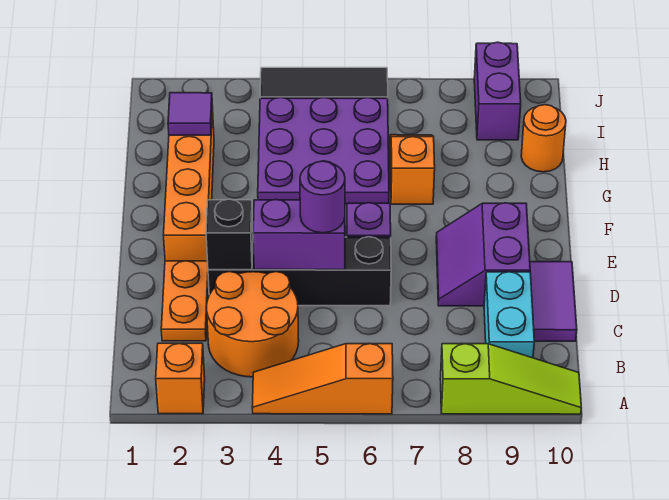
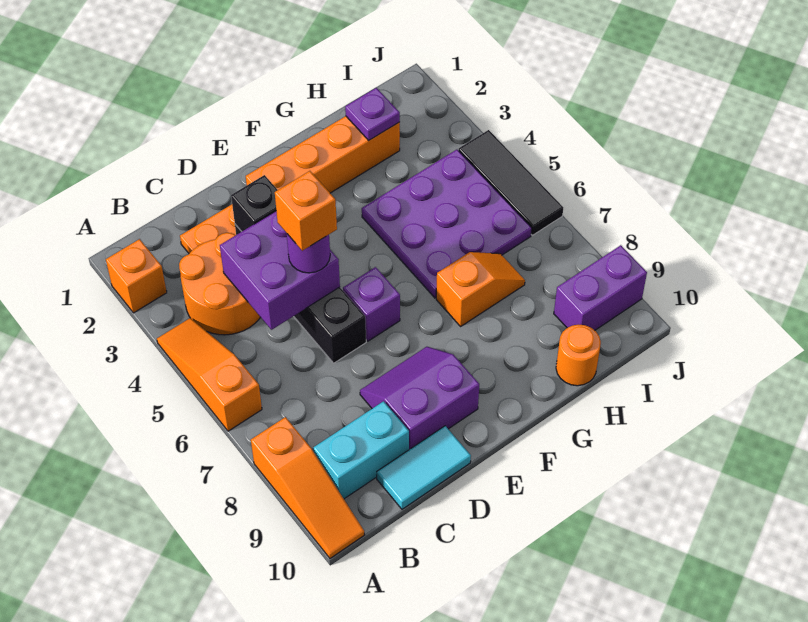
lime slope A8:A10 level 1 top 8 -> orange slope A8:A10 level 1 top 8
purple tile C10:D10 level 1 -> cyan tile C10:D10 level 1
purple brick D4:D5 level 2 -> purple brick C4:D5 level 2
none -> orange brick D5 level 4
purple tile H2 level 2 -> purple plate H2 level 2

